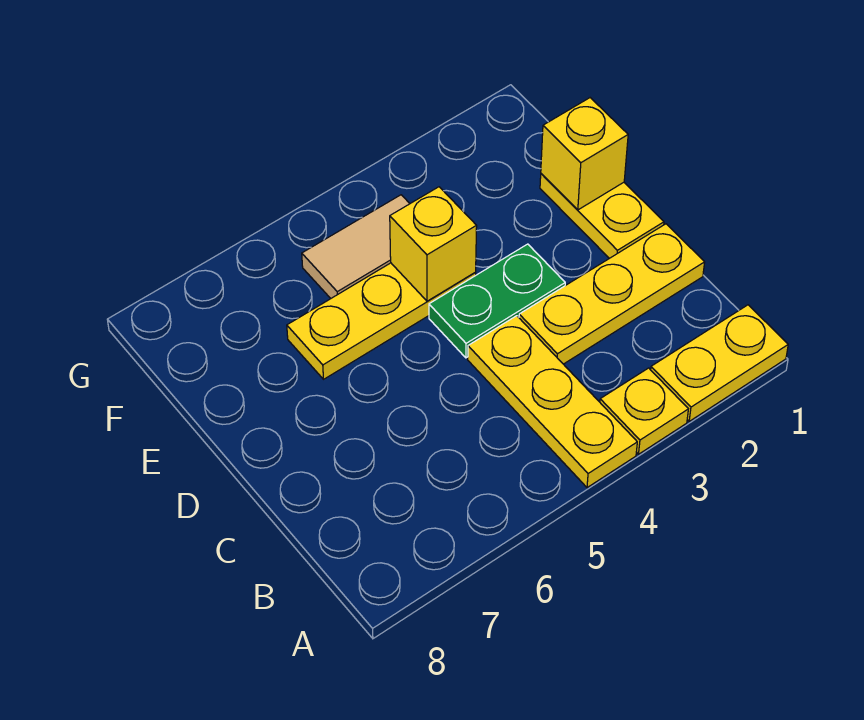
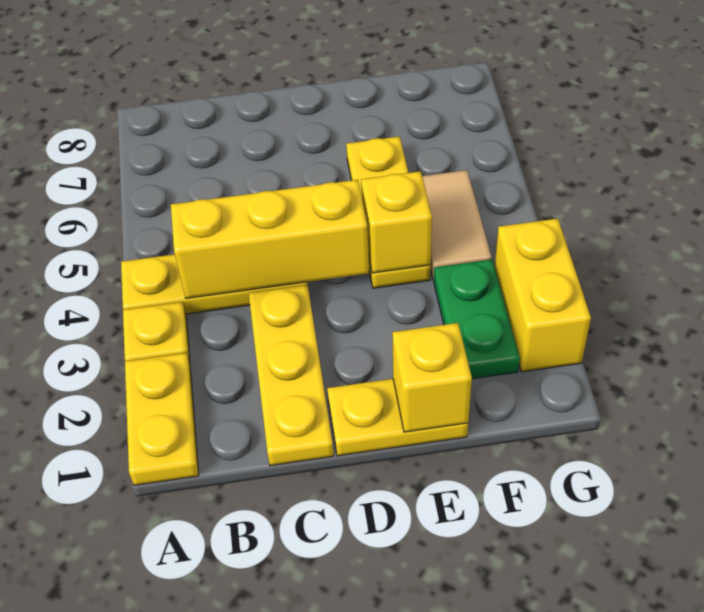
none -> yellow brick B4:D4 level 2
green plate D3:D4 level 1 -> green plate F2:F3 level 1
none -> yellow brick G2:G3 level 1

